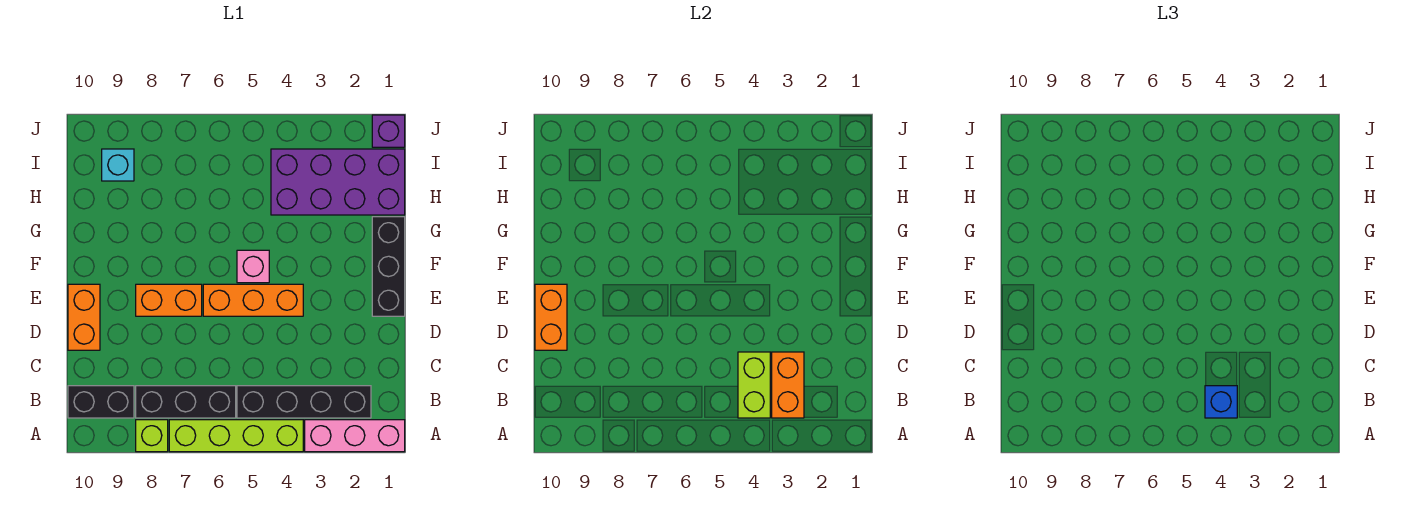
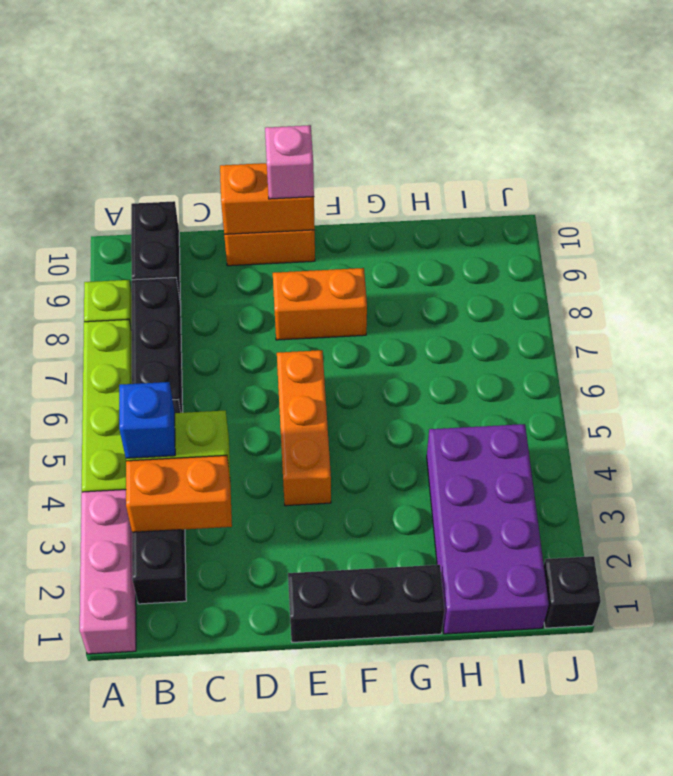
orange brick E7:E8 level 1 -> orange brick E8:F8 level 1
pink brick F5 level 1 -> pink brick E10 level 3
cyan brick I9 level 1 -> none
purple brick J1 level 1 -> black brick J1 level 1

